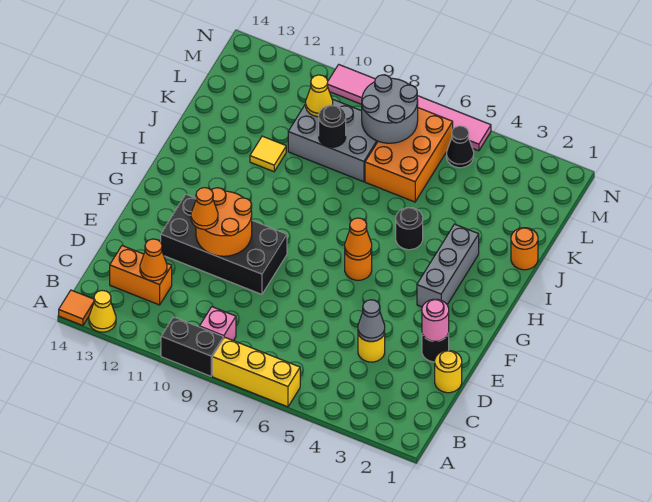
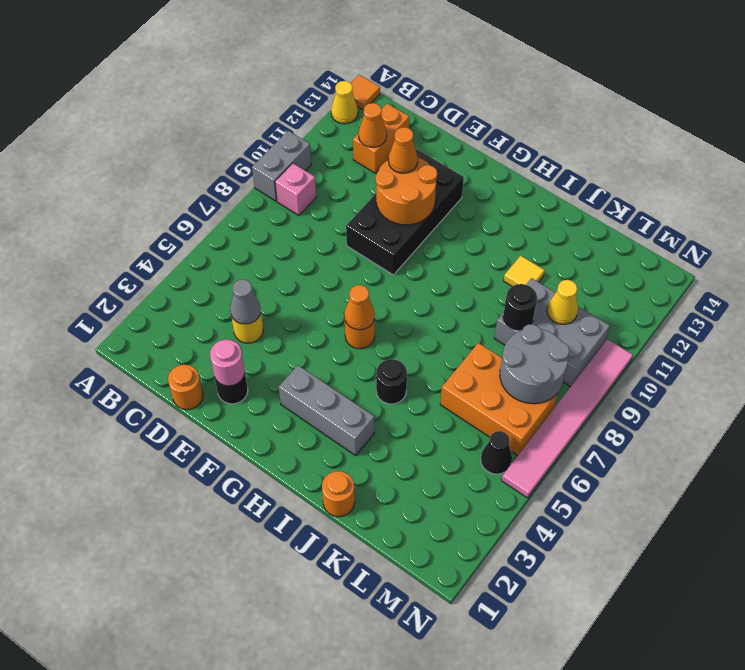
yellow brick A6:A8 level 1 -> none
black brick A9:A10 level 1 -> grey brick A9:A10 level 1
yellow round brick D1 level 1 -> orange round brick D1 level 1
grey brick K8:L10 level 1 -> grey brick K9:M10 level 1

